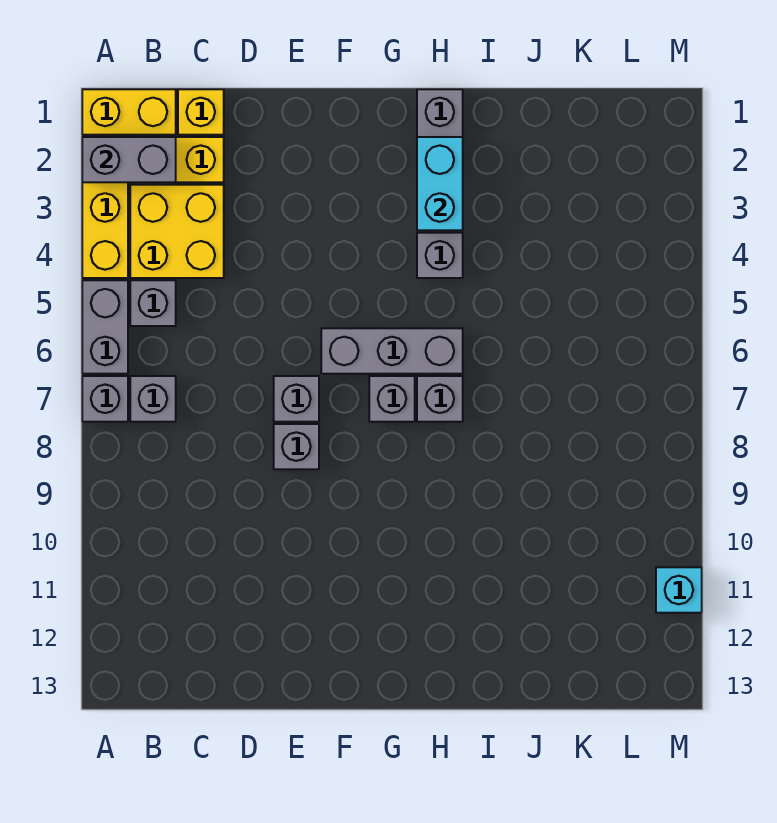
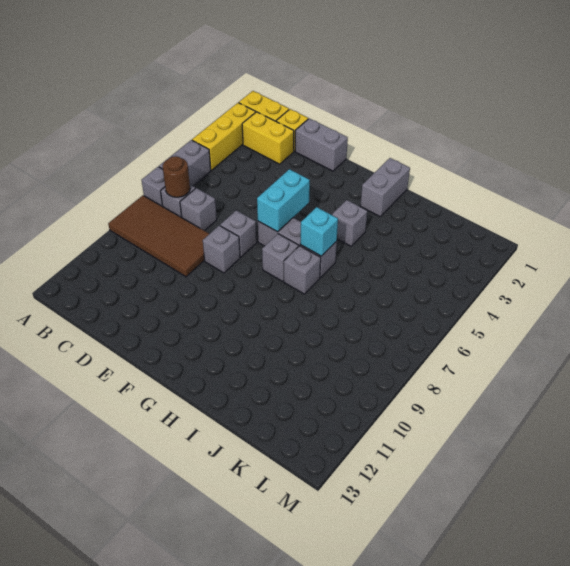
grey brick A2:B2 level 2 -> grey brick D1:E1 level 1
none -> brown tile A8:D9 level 1
yellow brick B3:C4 level 1 -> none
grey brick B5 level 1 -> grey brick C7 level 1
none -> brown round brick B7 level 2
cyan brick H2:H3 level 2 -> cyan brick F5:F6 level 2
cyan brick M11 level 1 -> cyan brick H6 level 2

